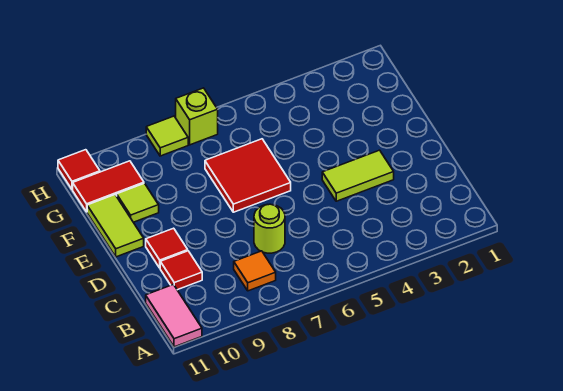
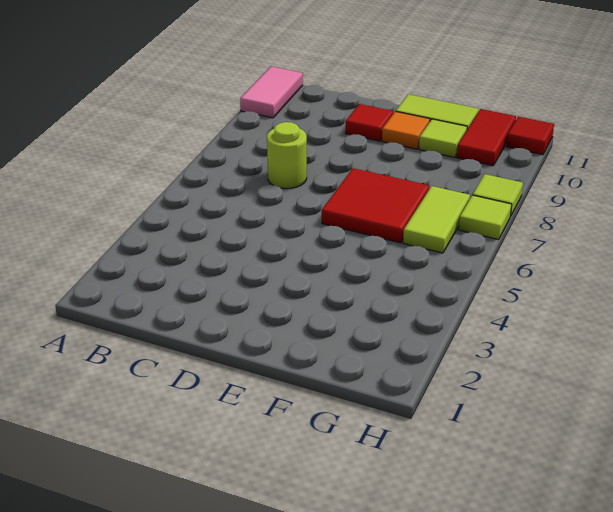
pink tile A11:B11 level 1 -> pink tile A10:A11 level 1
orange tile B8 level 1 -> orange tile E10 level 1
red tile C10 level 1 -> none
lime tile D3:D4 level 1 -> lime tile G6:G7 level 1
lime brick H7 level 1 -> lime tile H7 level 1

